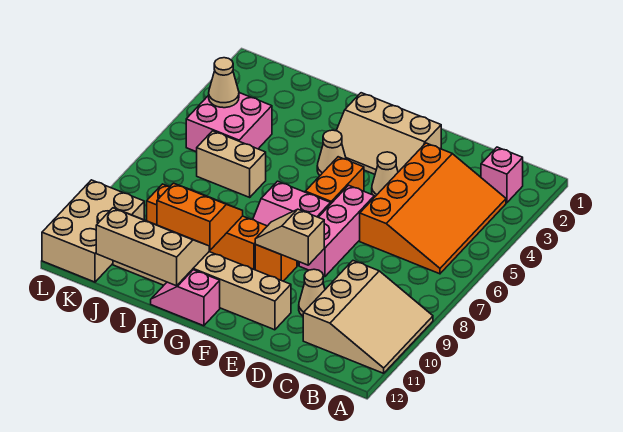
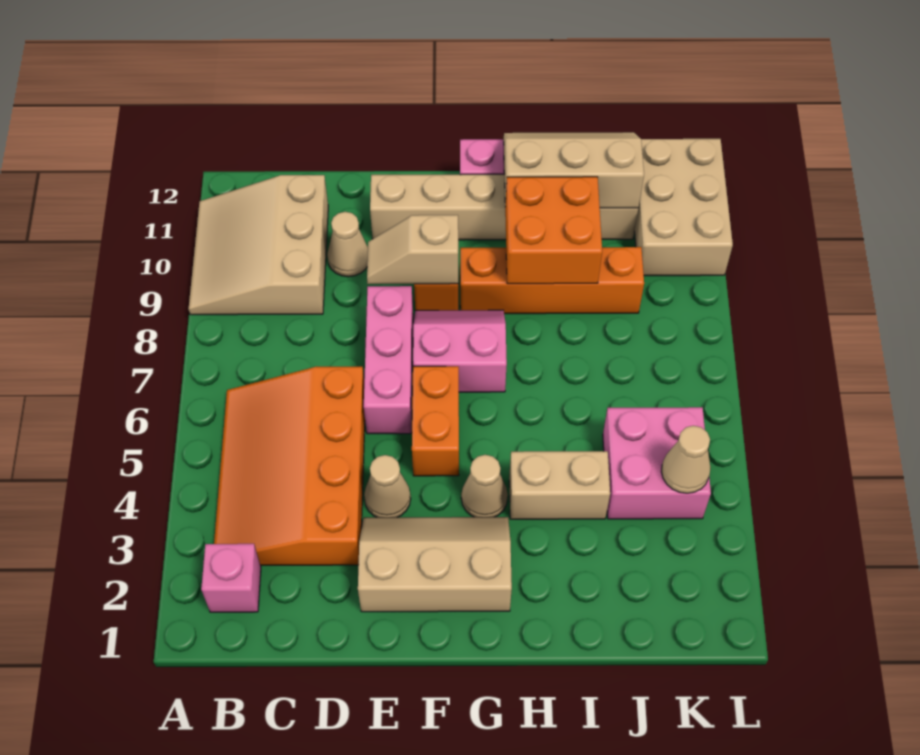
tan slope E9:F9 level 2 top E -> tan slope E9:F9 level 2 top F
orange slope H9:I10 level 2 top 10 -> orange brick H9:I10 level 2
tan slope H11:J12 level 2 top 12 -> tan slope H11:J12 level 2 top 11
tan brick I6:J6 level 1 -> tan brick H4:I4 level 1

